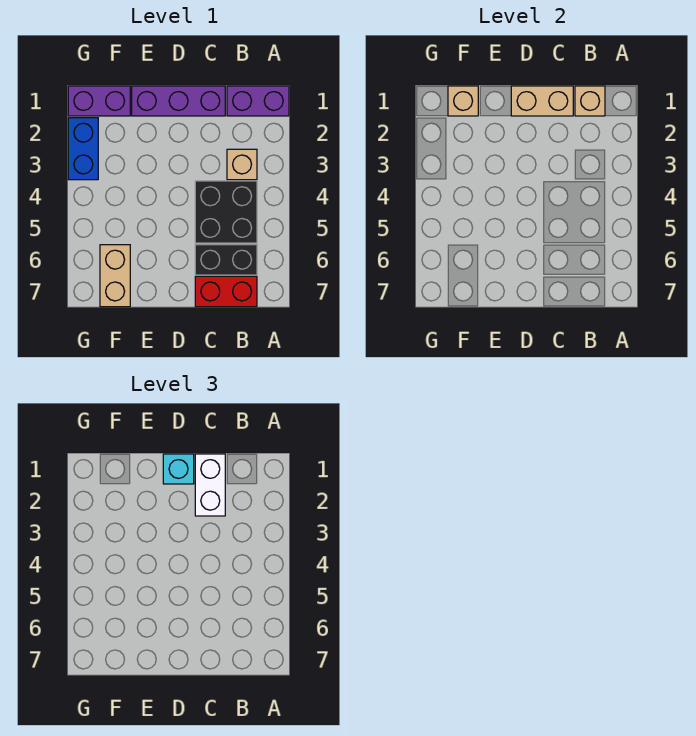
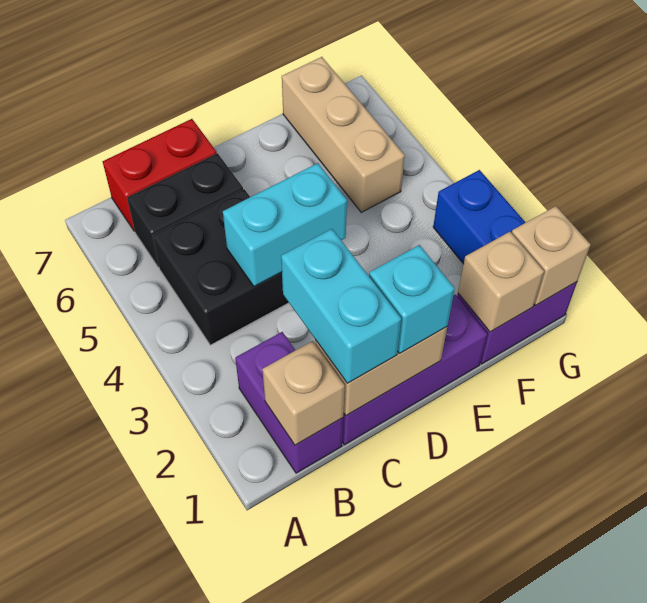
purple brick A1:B1 level 1 -> purple brick B1:B2 level 1
tan brick B3 level 1 -> tan brick G1 level 2
white brick C1:C2 level 3 -> cyan brick C1:C2 level 3
none -> cyan brick C4:D4 level 2
tan brick F6:F7 level 1 -> tan brick F5:F7 level 1

